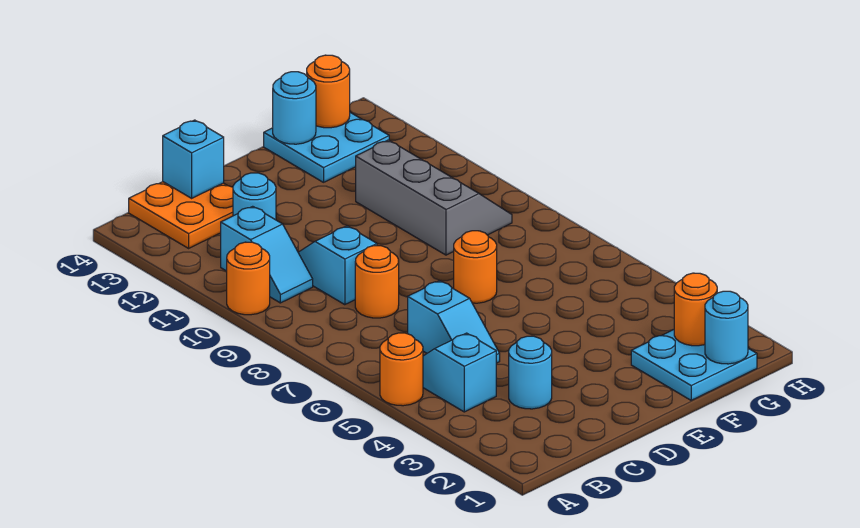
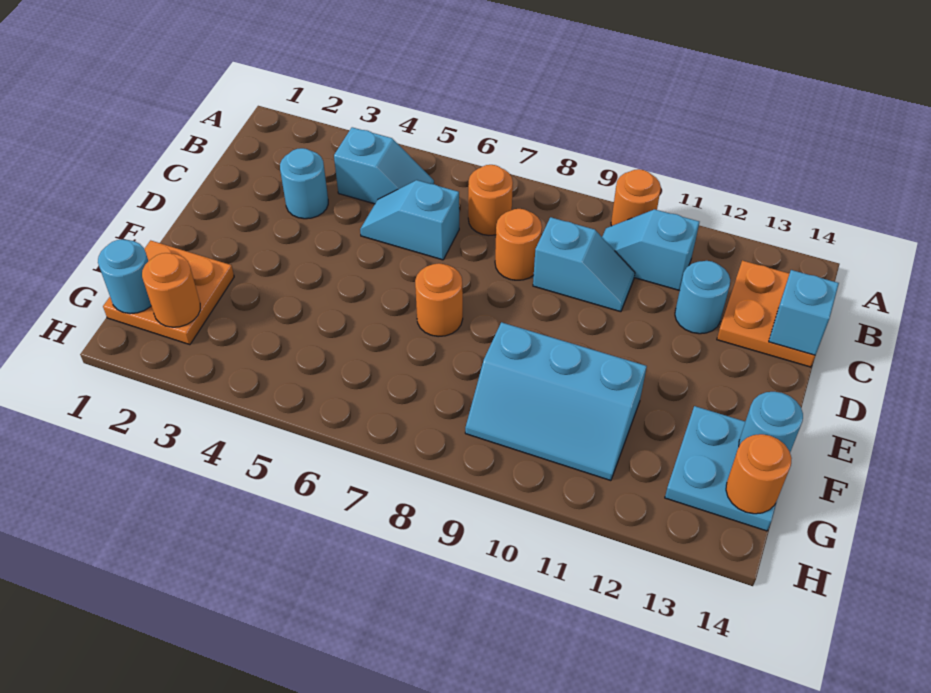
orange round brick A5 level 1 -> orange round brick B7 level 1
cyan plate F1:G2 level 1 -> orange plate F1:G2 level 1
grey slope F9:G11 level 1 top F -> cyan slope F9:G11 level 1 top F

